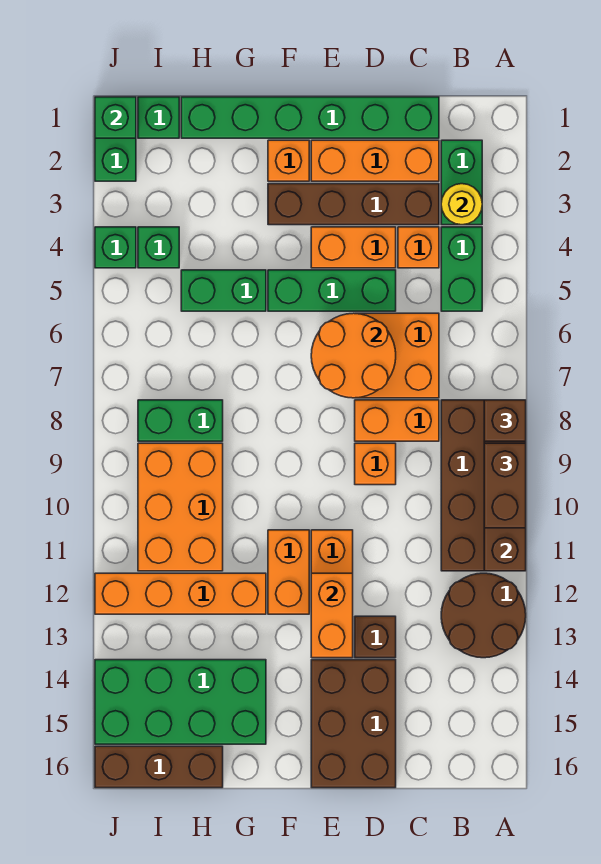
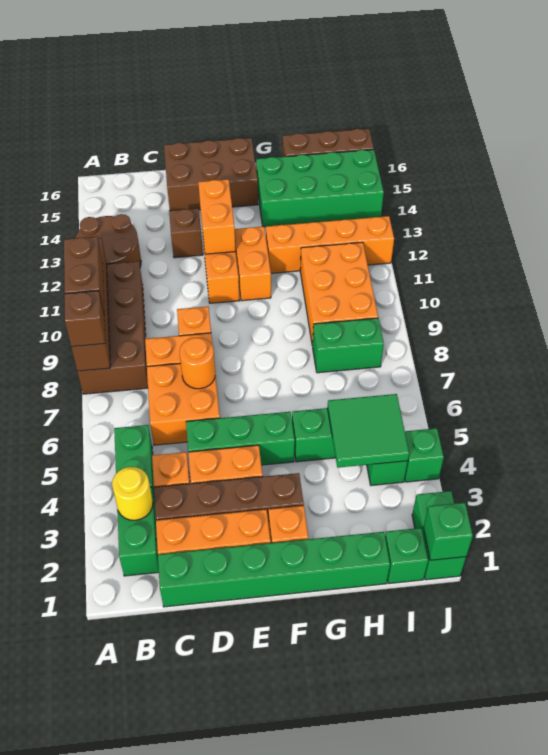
orange round brick D6:E7 level 2 -> orange round brick D7 level 2
brown brick D14:E16 level 1 -> brown brick D15:F16 level 1
none -> green tile H4:I5 level 2

